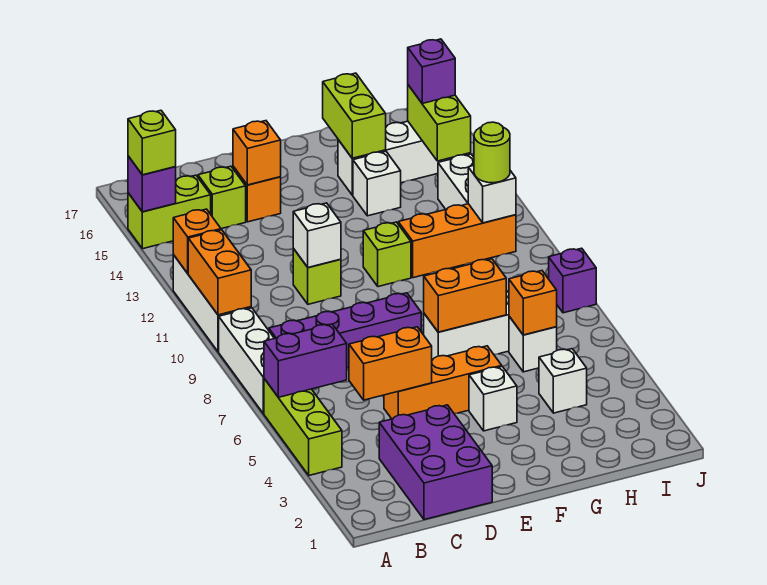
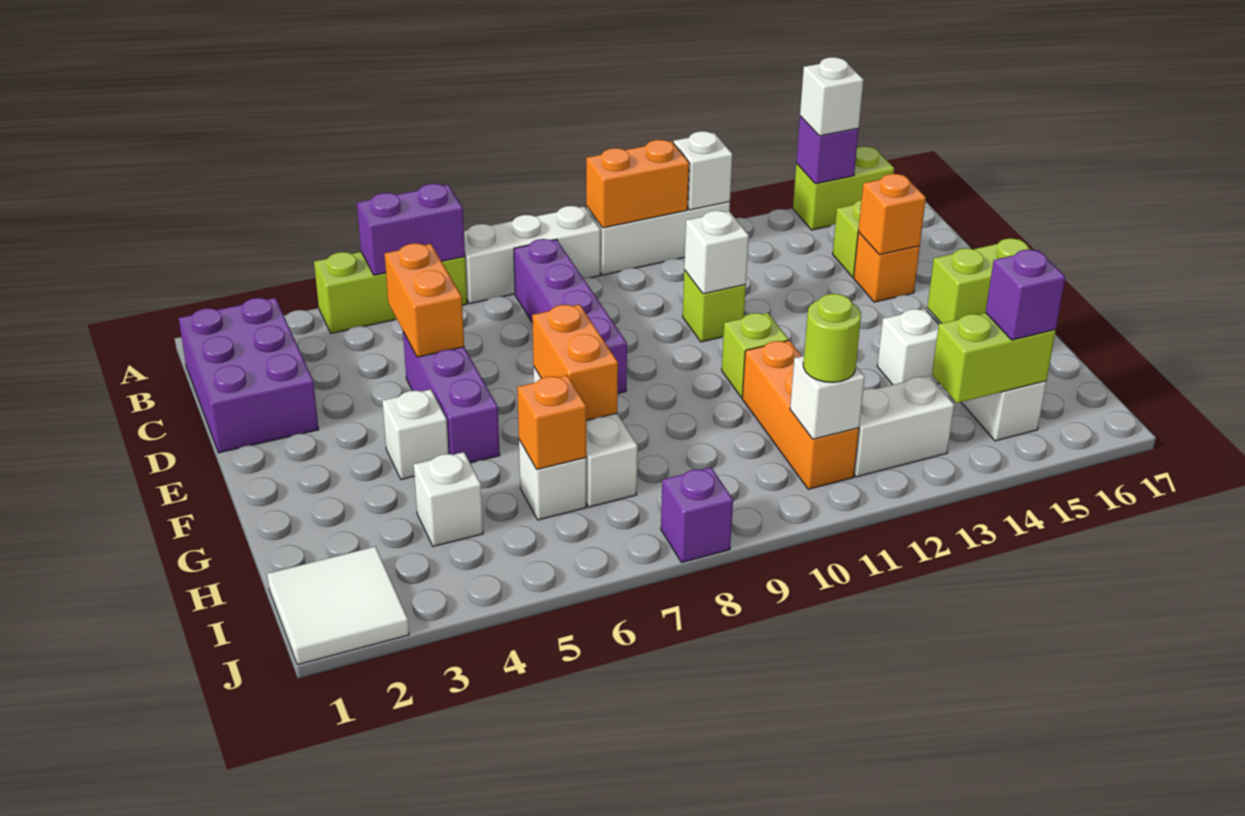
purple brick A6:B6 level 2 -> purple brick A5:A6 level 2
orange brick A12 level 2 -> white brick A12 level 2
lime brick A15:B15 level 1 -> lime brick A15:A16 level 1
lime brick A15 level 3 -> white brick A15 level 3
purple brick C1:D3 level 1 -> purple brick B1:D2 level 1
orange brick D5:F5 level 1 -> purple brick D5:F5 level 1
none -> white tile I1:J2 level 1

